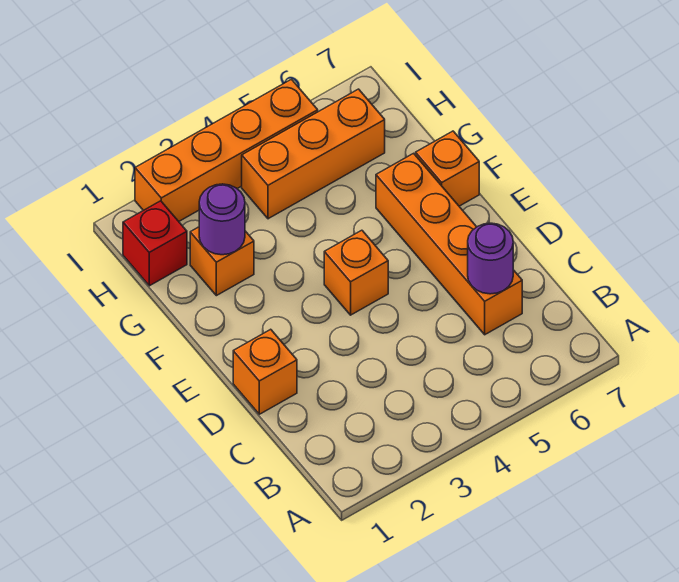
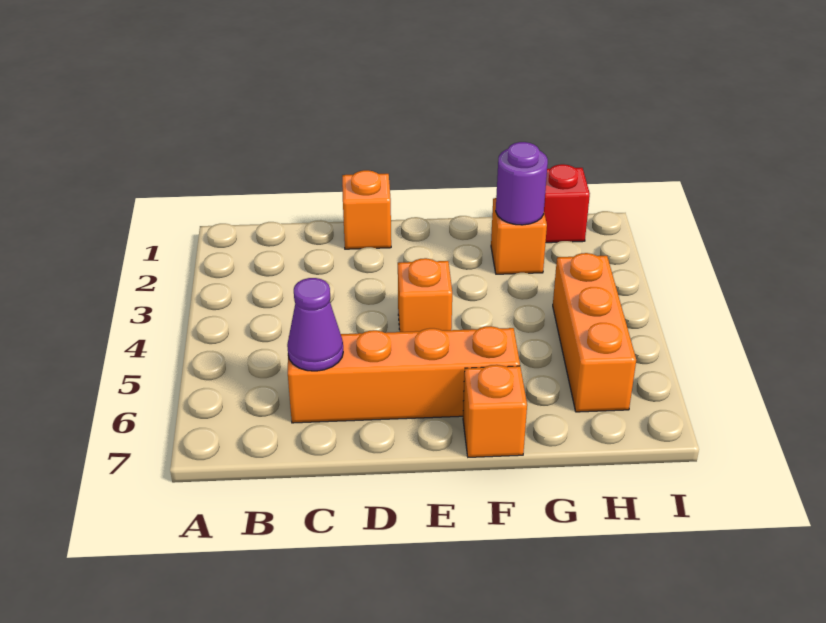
purple round brick C6 level 2 -> purple cone C6 level 2
orange brick I2:I5 level 1 -> none

